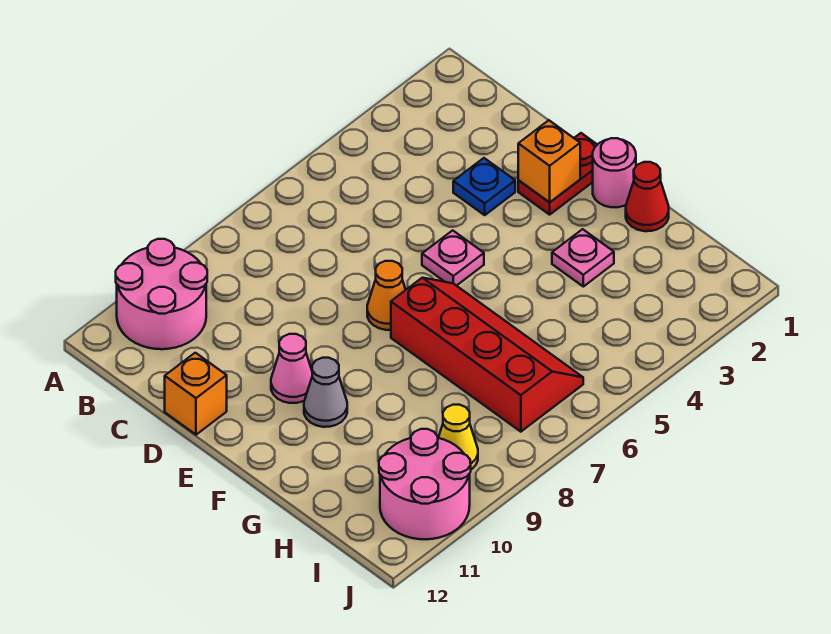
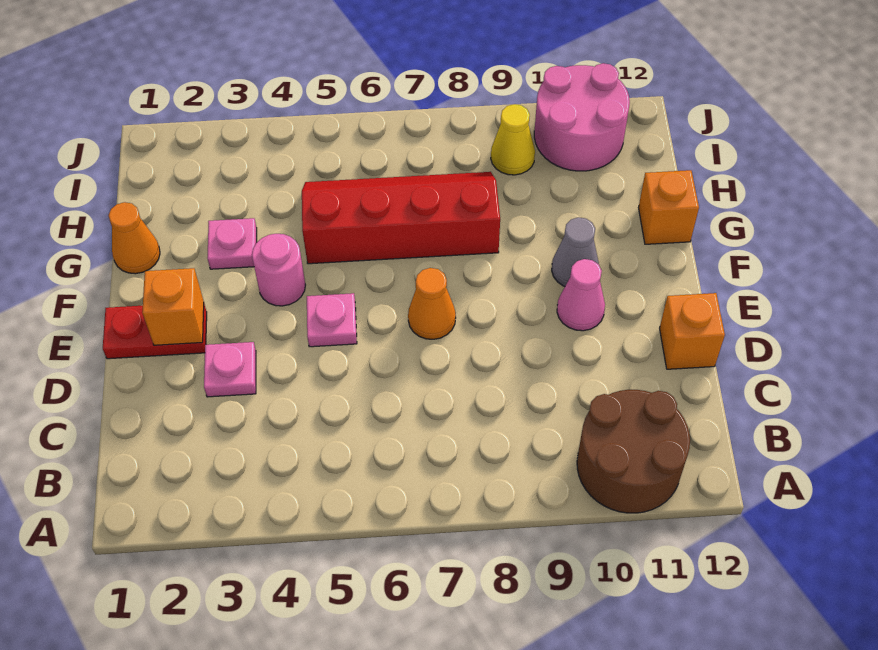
pink round brick A10:B11 level 1 -> brown round brick A10:B11 level 1
blue plate D3 level 1 -> pink plate D3 level 1
pink round brick F1 level 1 -> pink round brick F4 level 1
red slope F6:I7 level 1 top 7 -> red slope G5:H8 level 1 top G
red cone G1 level 1 -> orange cone G1 level 1
none -> orange brick G12 level 1

